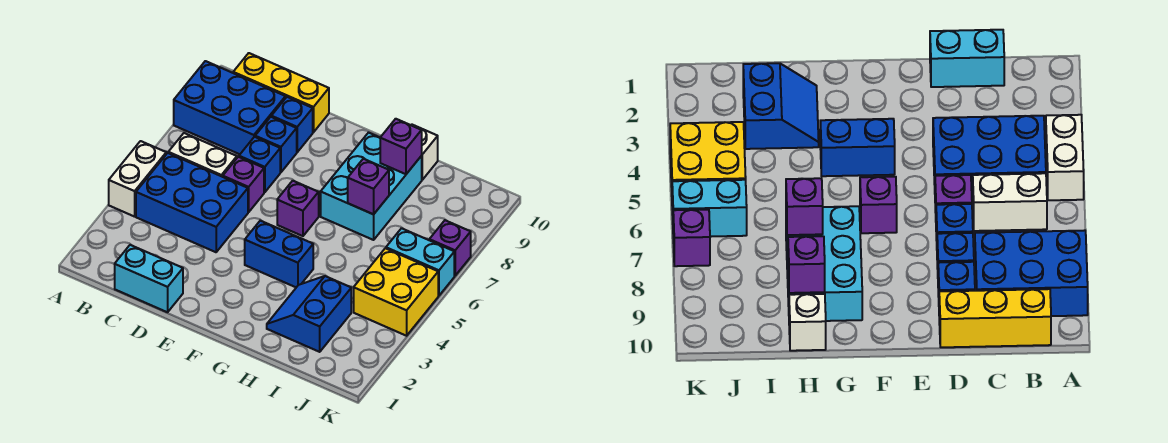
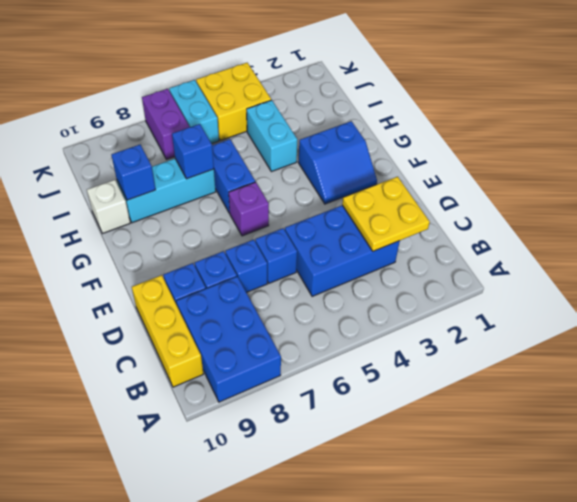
white brick A4:A5 level 1 -> none
blue brick B4:D5 level 1 -> blue brick C3:D5 level 1
white brick B6:C6 level 1 -> none
cyan brick C1:D1 level 1 -> cyan brick H4:I4 level 1
none -> yellow plate C2:D3 level 2
purple brick D6 level 1 -> blue brick D6 level 1
blue brick F4:G4 level 1 -> blue brick G6:H6 level 1
cyan brick G7:H9 level 1 -> cyan brick H7:H9 level 1
blue slope H2:I3 level 1 top I -> blue slope F2:G3 level 1 top G
purple brick H7 level 2 -> blue brick H7 level 2
purple brick H9 level 2 -> blue brick H9 level 2
purple brick K7 level 1 -> purple brick J7:K7 level 1

